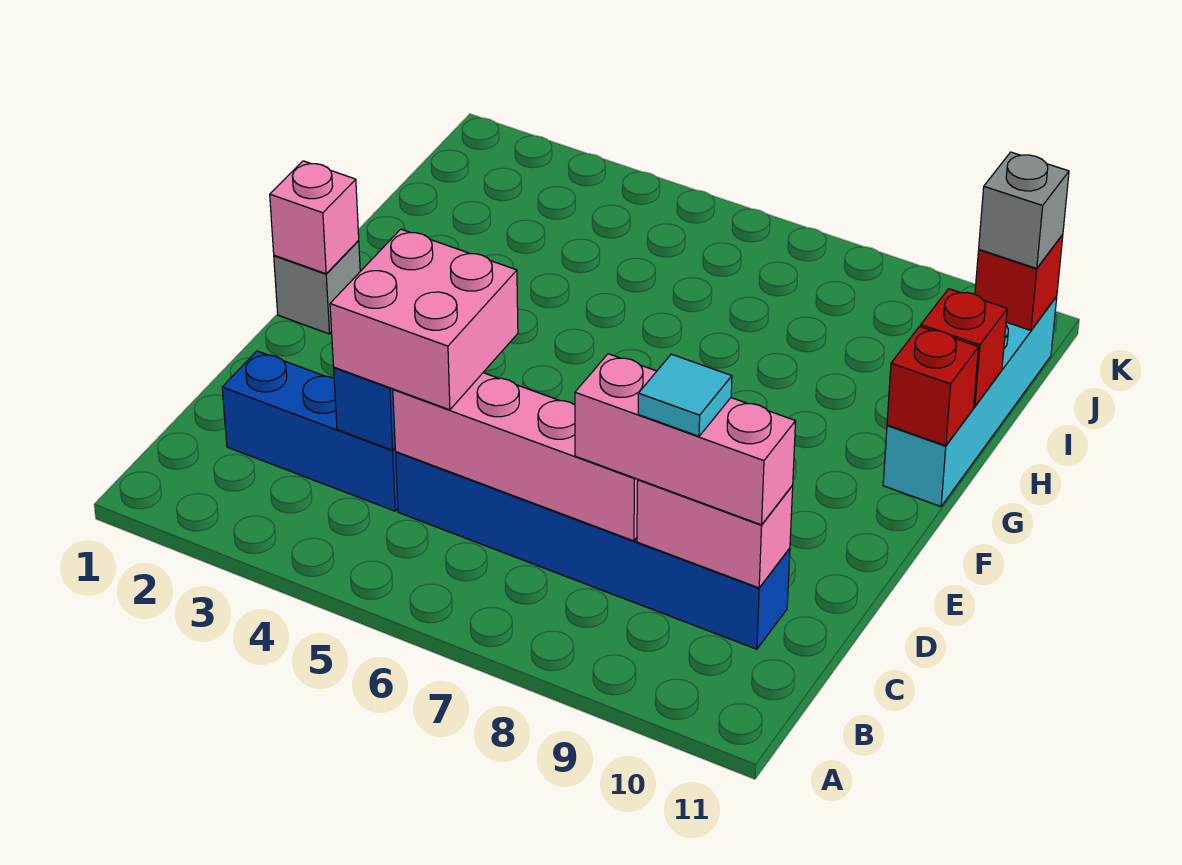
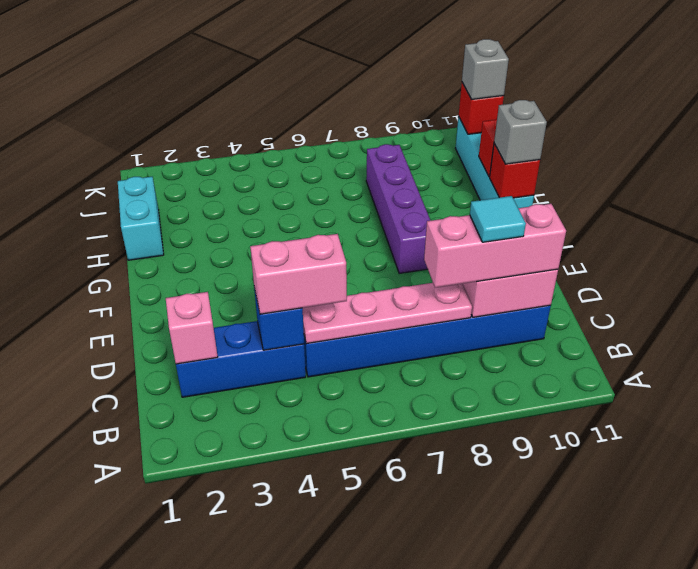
pink brick C4:D5 level 3 -> pink brick C4:C5 level 3
pink brick C5:C8 level 2 -> pink plate C5:C8 level 2
grey brick F1 level 1 -> grey brick G11 level 3
pink brick F1 level 2 -> pink brick C2 level 2
none -> purple brick F8:I8 level 1
none -> cyan brick H1:I1 level 1

